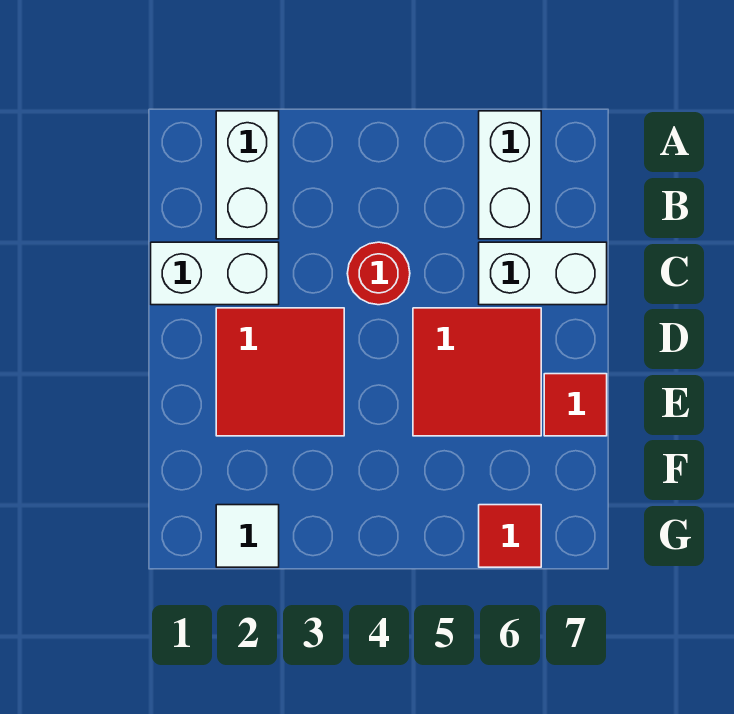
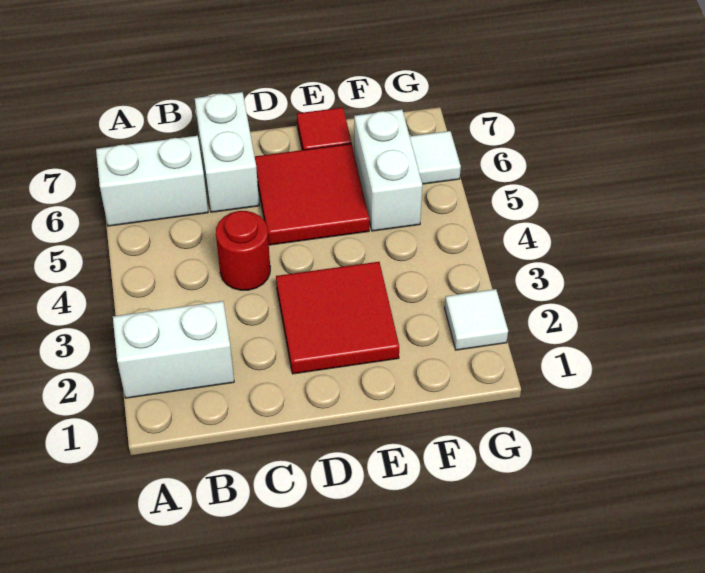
white brick C1:C2 level 1 -> white brick F5:F6 level 1
red tile G6 level 1 -> white tile G6 level 1

